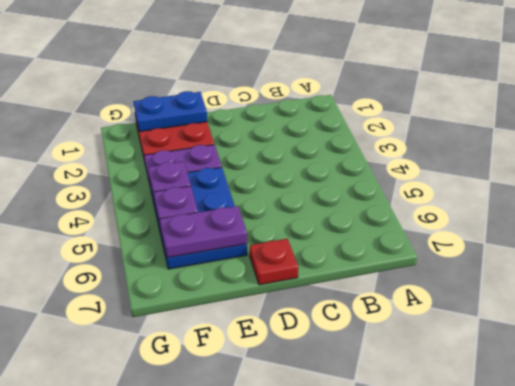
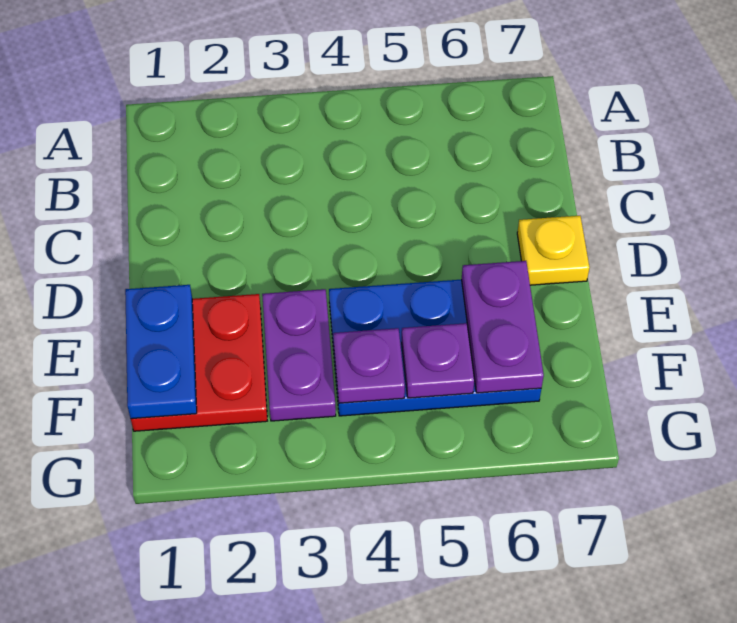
red plate D7 level 1 -> yellow plate D7 level 1

